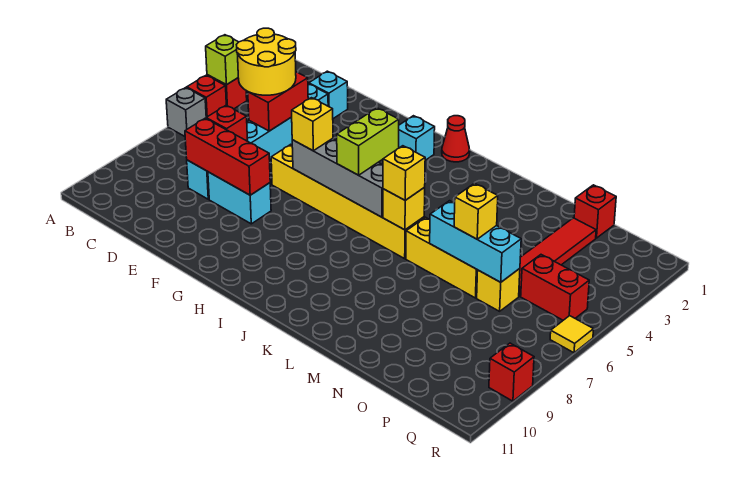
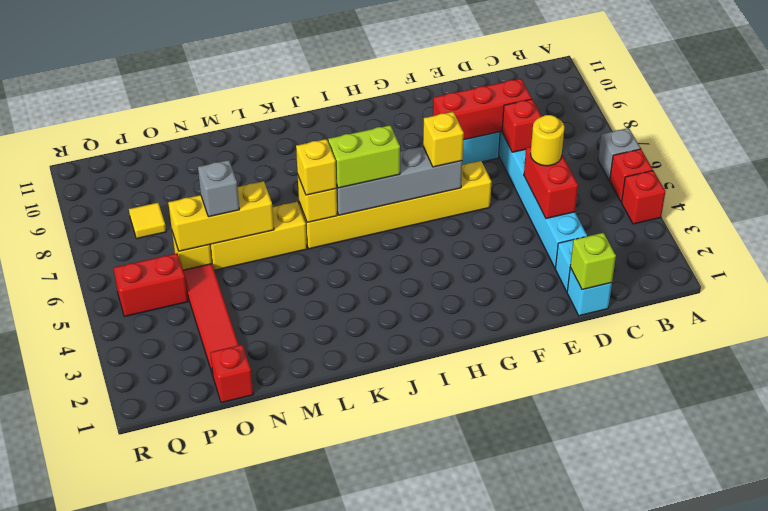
lime brick A4 level 2 -> lime brick D1 level 2
yellow round brick C4:D5 level 3 -> yellow round brick D5 level 3
cyan brick H2 level 1 -> cyan brick D1 level 1
red cone I1 level 1 -> none
lime brick I5:I6 level 3 -> lime brick I6:J6 level 3
cyan brick M6:O6 level 2 -> yellow brick M6:O6 level 2
yellow brick N6 level 3 -> grey brick N6 level 3
yellow tile R6 level 1 -> yellow tile P8 level 1
red brick R9 level 1 -> none

